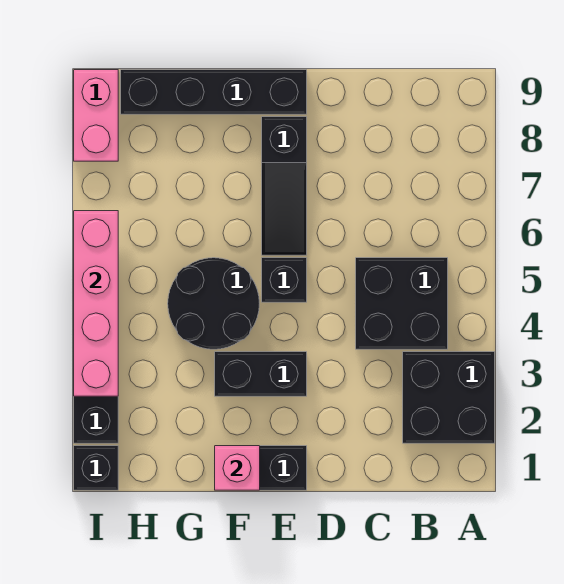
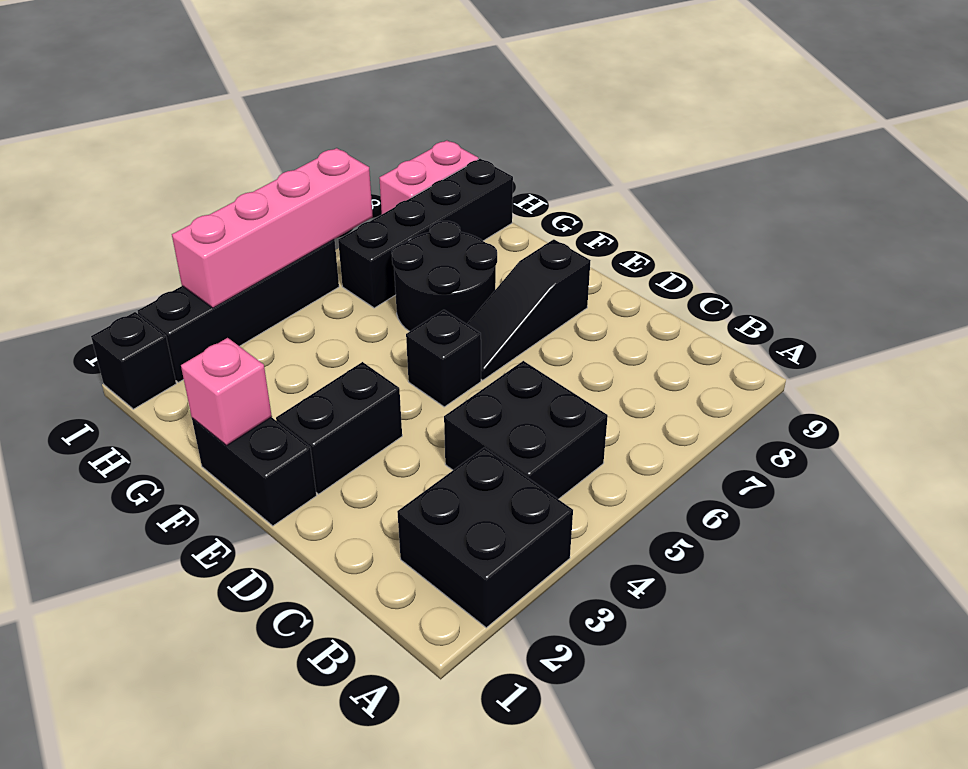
black brick E3:F3 level 1 -> black brick E2:E3 level 1
black brick E9:H9 level 1 -> black brick H6:H9 level 1
black round brick F4:G5 level 1 -> black round brick F6:G7 level 1

